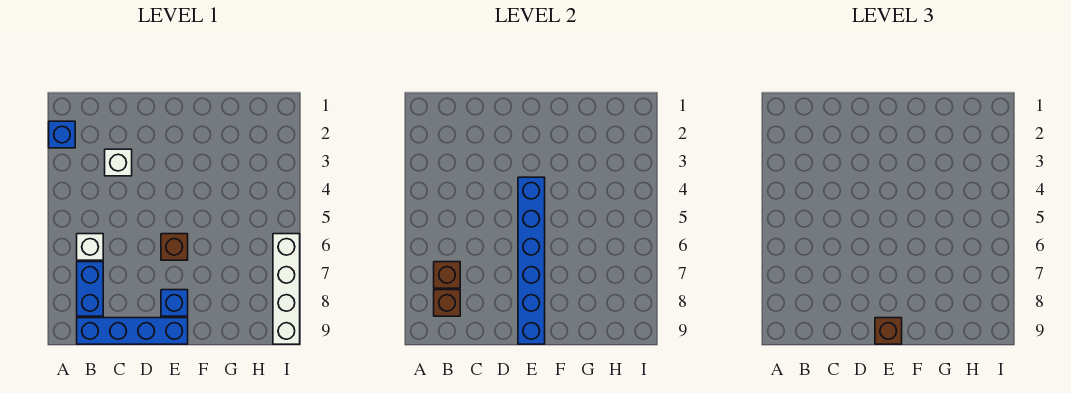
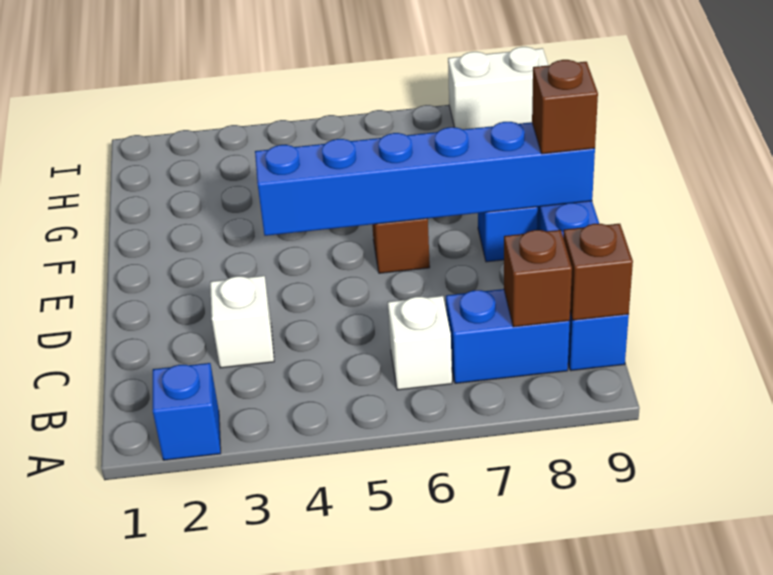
brown brick B7 level 2 -> brown brick B9 level 2
white brick I6:I9 level 1 -> white brick I8:I9 level 1

